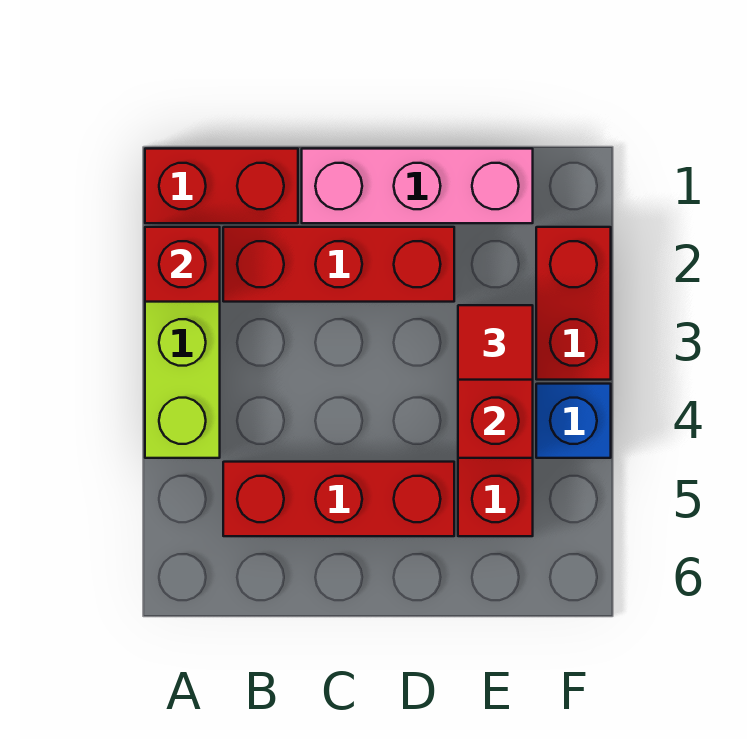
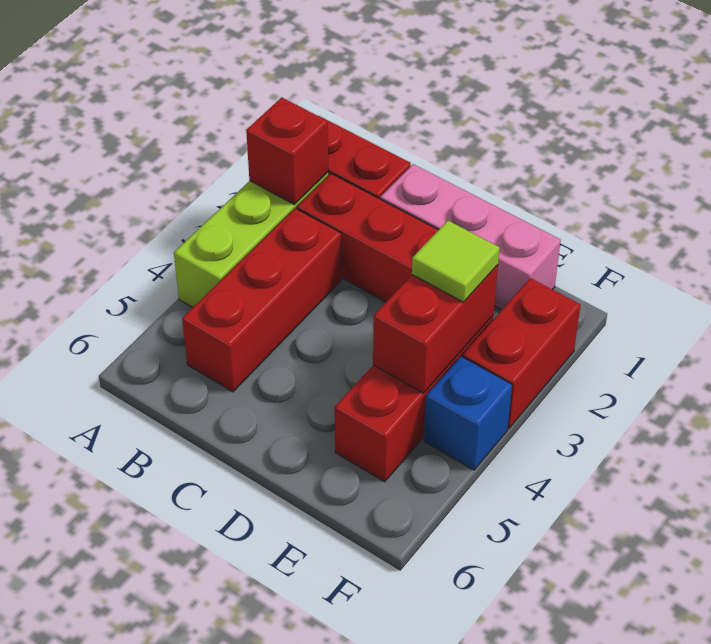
red brick B5:D5 level 1 -> red brick B3:B5 level 1
red tile E3 level 3 -> lime tile E3 level 3

